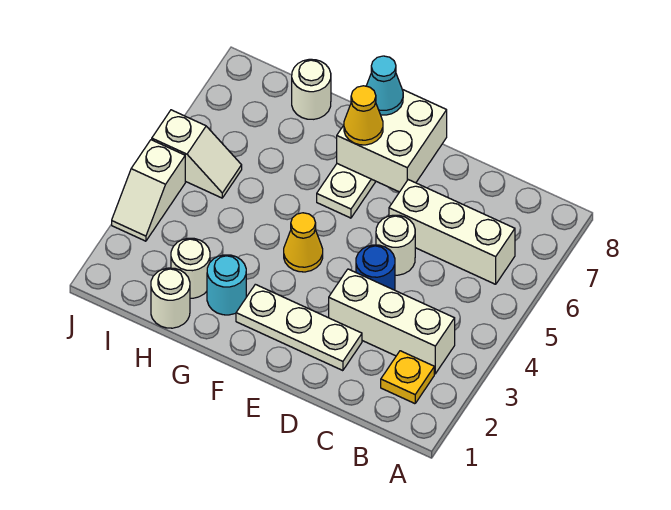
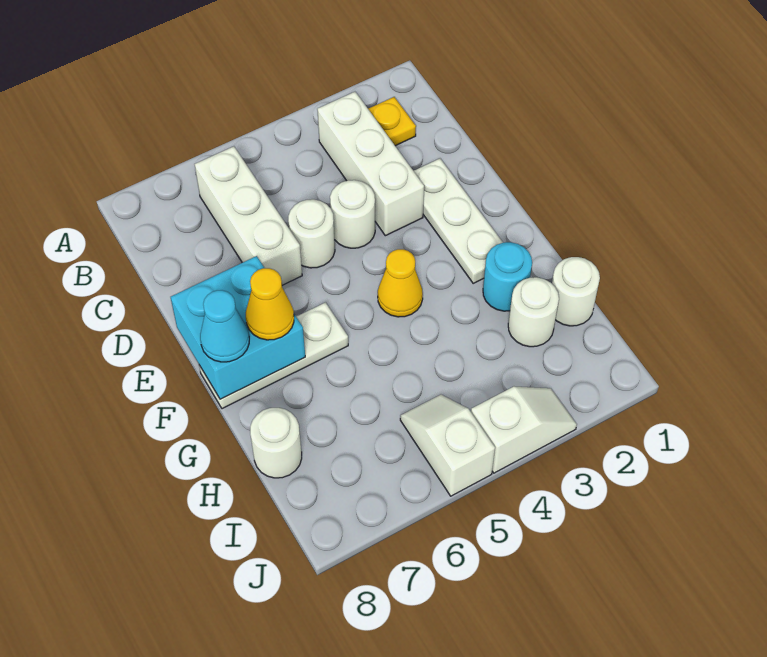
blue round brick D4 level 1 -> white round brick D4 level 1
white brick E7:F8 level 2 -> cyan brick E7:F8 level 2

